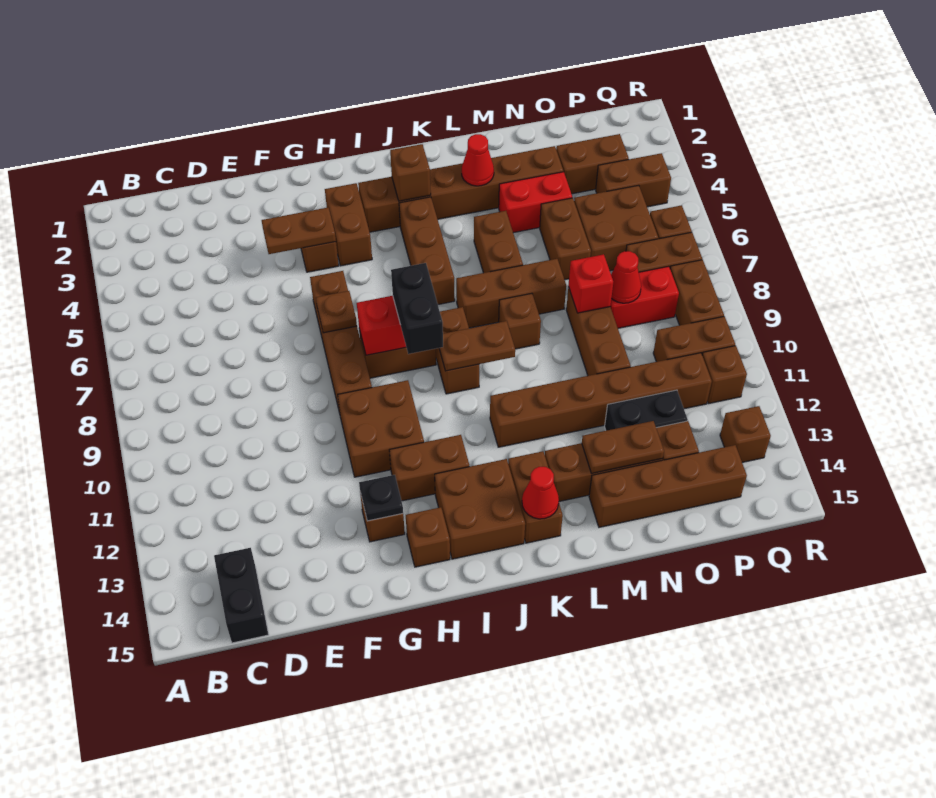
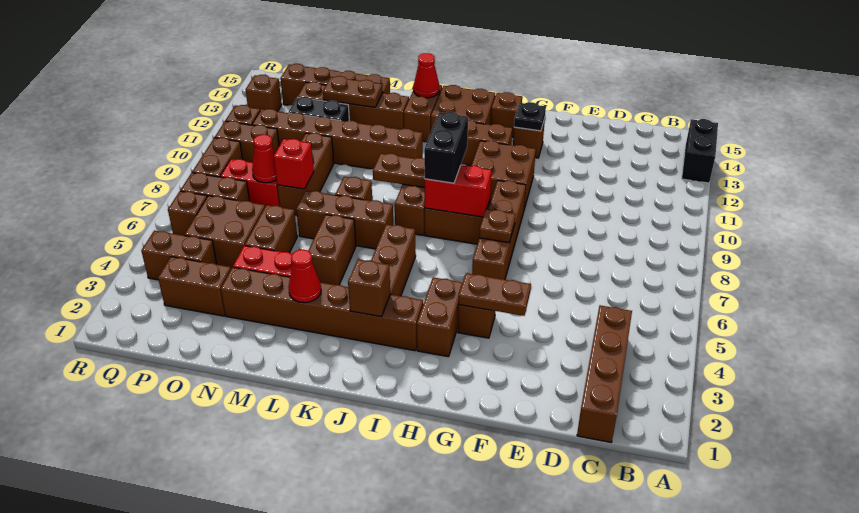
none -> brown brick C1:C4 level 1
black brick C14:C15 level 1 -> black brick A13:A14 level 1

